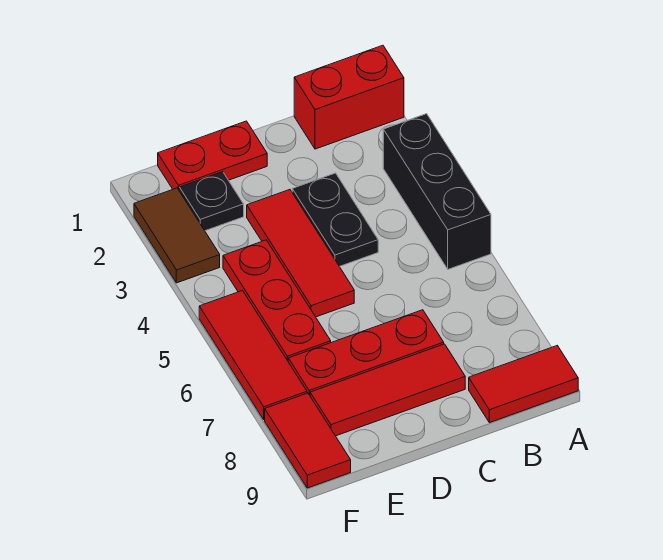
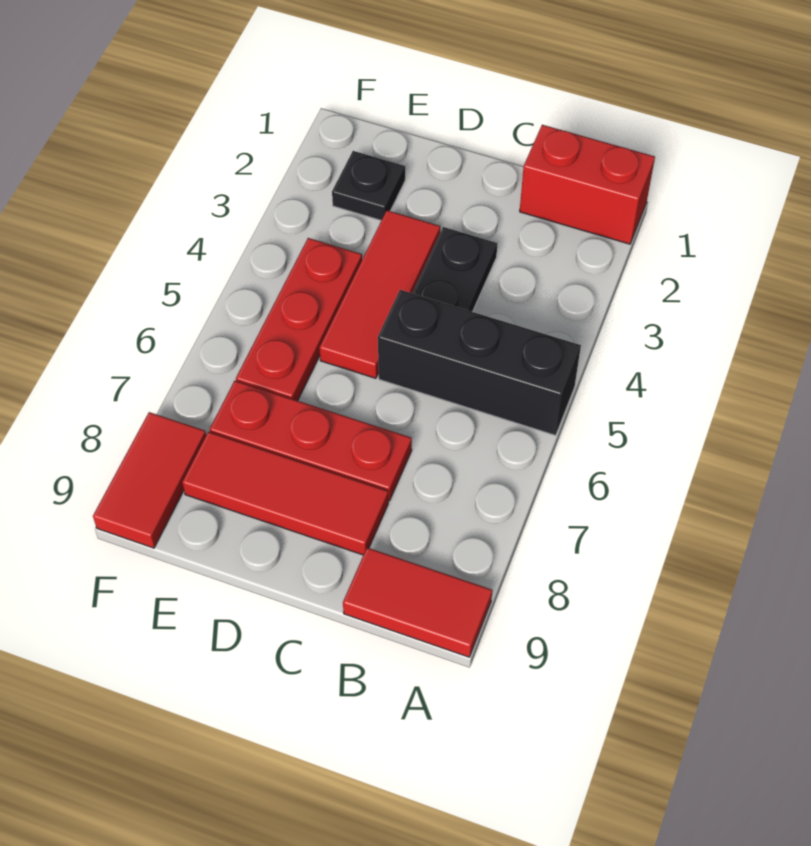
black brick A3:A5 level 1 -> black brick A5:C5 level 1
red plate D1:E1 level 1 -> none
brown tile F2:F3 level 1 -> none
red tile F5:F7 level 1 -> none

